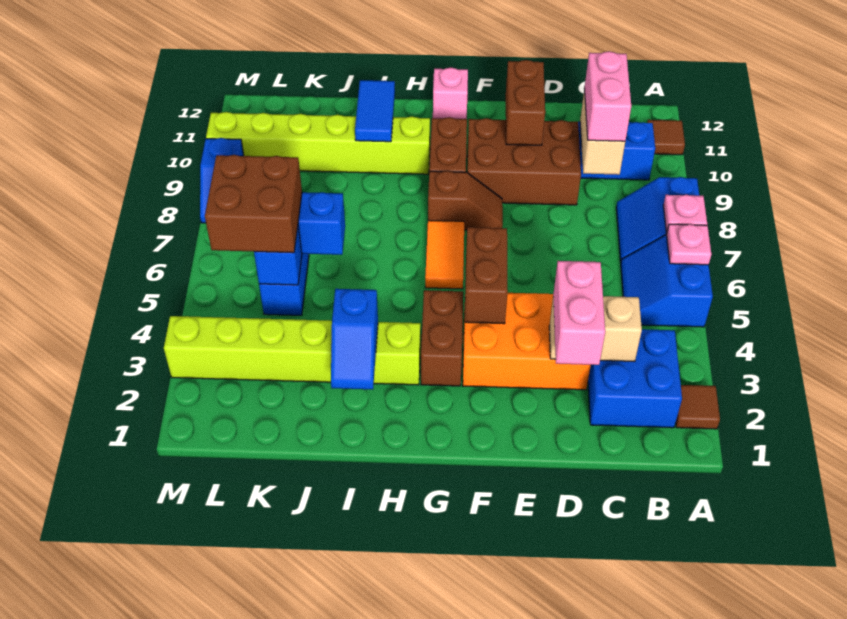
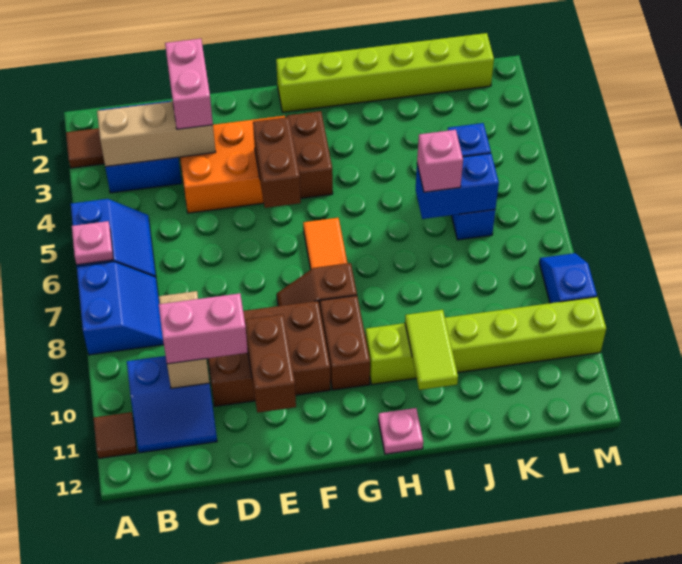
pink plate A7 level 2 -> pink plate H12 level 1
tan brick C3:D3 level 2 -> tan brick B3:D3 level 2
pink brick C9:C10 level 3 -> pink brick C10:D10 level 3
pink brick G12 level 1 -> pink brick J6 level 3
lime brick H3:M3 level 1 -> lime brick G1:L1 level 1
blue slope I2:I3 level 2 top 3 -> none
blue tile I10:I11 level 2 -> lime tile I10:I11 level 2
brown brick K5:L6 level 3 -> none

